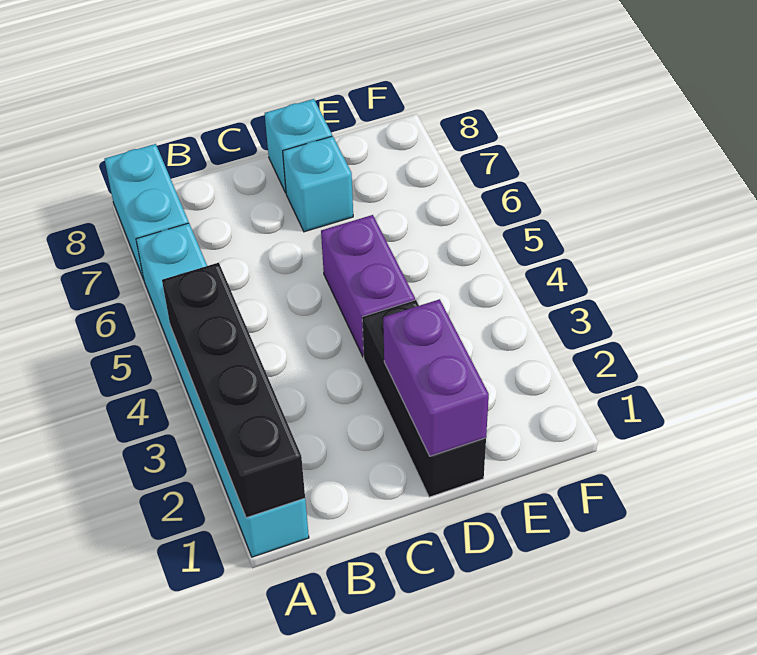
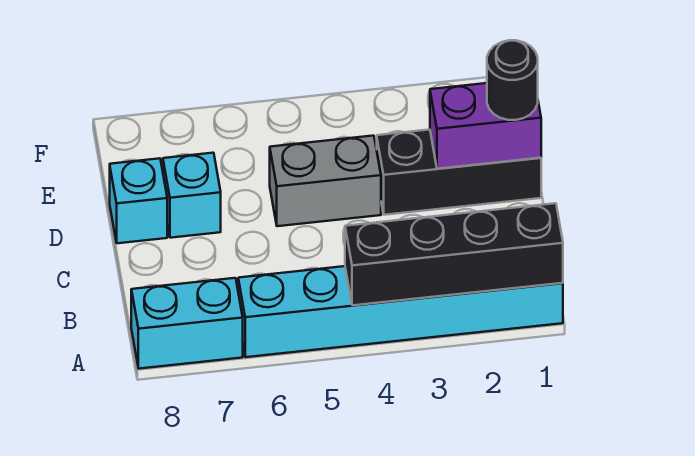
none -> black round brick D1 level 3
purple brick D4:D5 level 1 -> grey brick D4:D5 level 1

